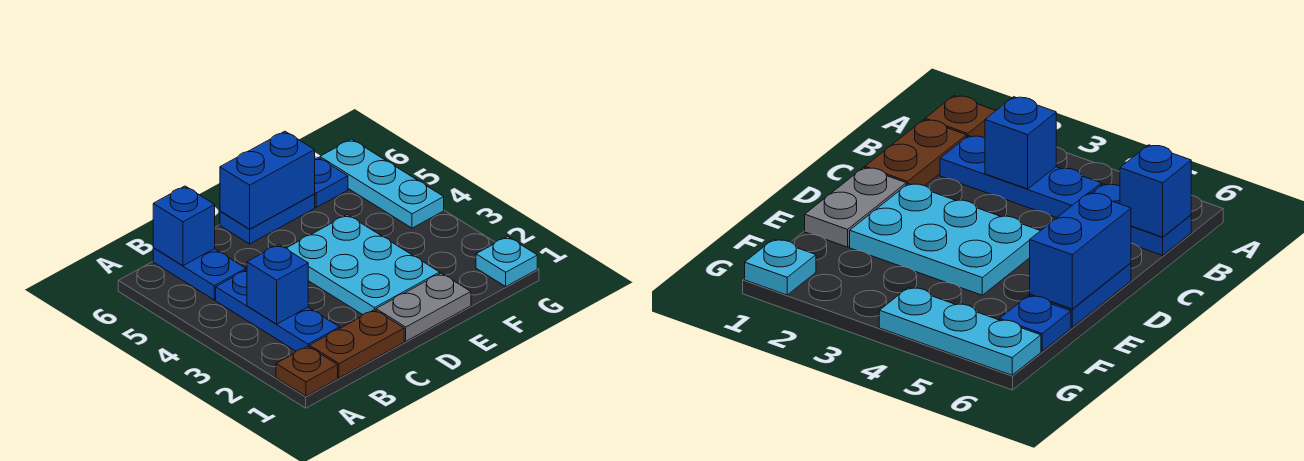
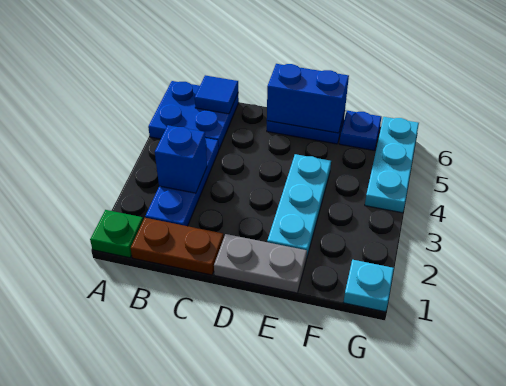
brown plate A1 level 1 -> green plate A1 level 1
blue plate B5:B6 level 1 -> blue plate A5:B6 level 1
blue brick B6 level 2 -> blue tile B6 level 2
cyan plate D2:E4 level 1 -> cyan plate E2:E4 level 1

